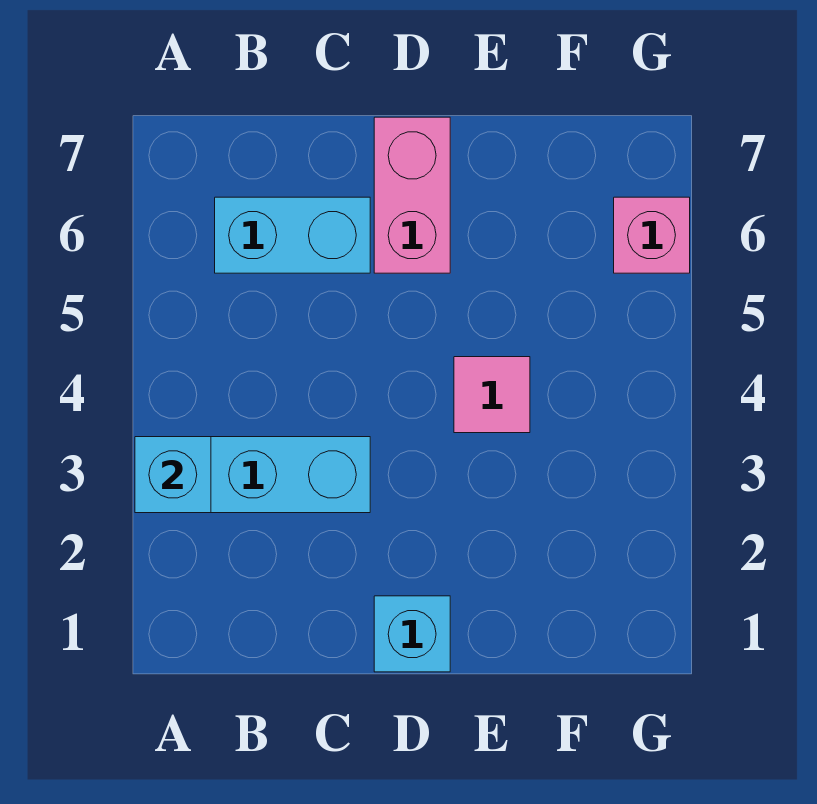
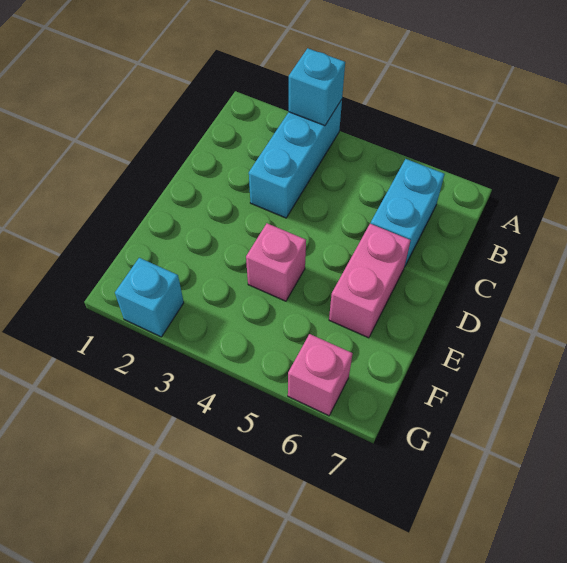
cyan brick D1 level 1 -> cyan brick G2 level 1
pink brick D6:D7 level 1 -> pink brick D6:E6 level 1
pink tile E4 level 1 -> pink brick E4 level 1

